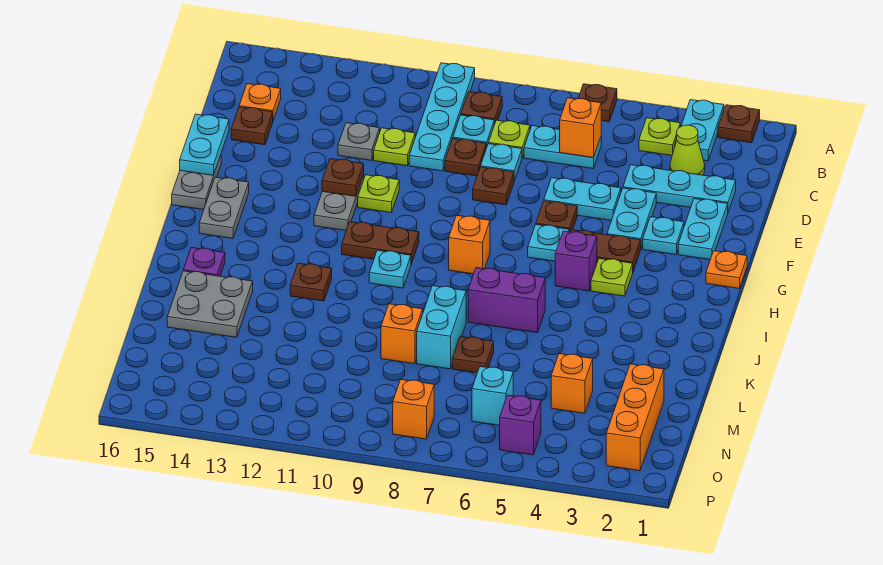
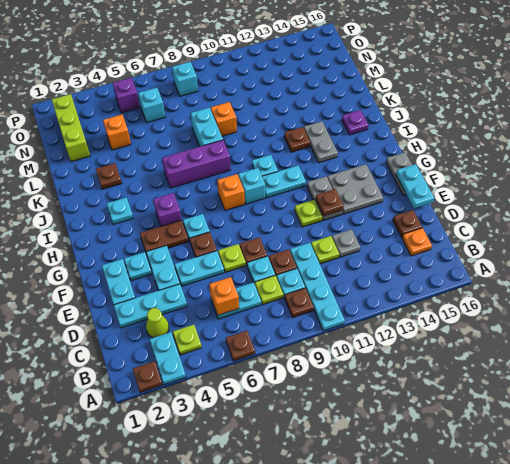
orange plate G1 level 1 -> none
grey plate G15:H15 level 1 -> grey plate I13:J13 level 1
lime plate H4 level 1 -> lime plate E7 level 1
none -> cyan brick H9 level 1
brown plate H10:H11 level 1 -> cyan plate H10:H11 level 1
none -> cyan plate I3 level 1
purple brick J6:J7 level 1 -> purple brick J6:J8 level 1
grey plate K14:L15 level 1 -> grey plate F13:G14 level 1
brown plate L7 level 1 -> brown plate K3 level 1
orange brick M2:O2 level 1 -> lime brick M2:O2 level 1
orange brick O8 level 1 -> cyan brick O8 level 1

